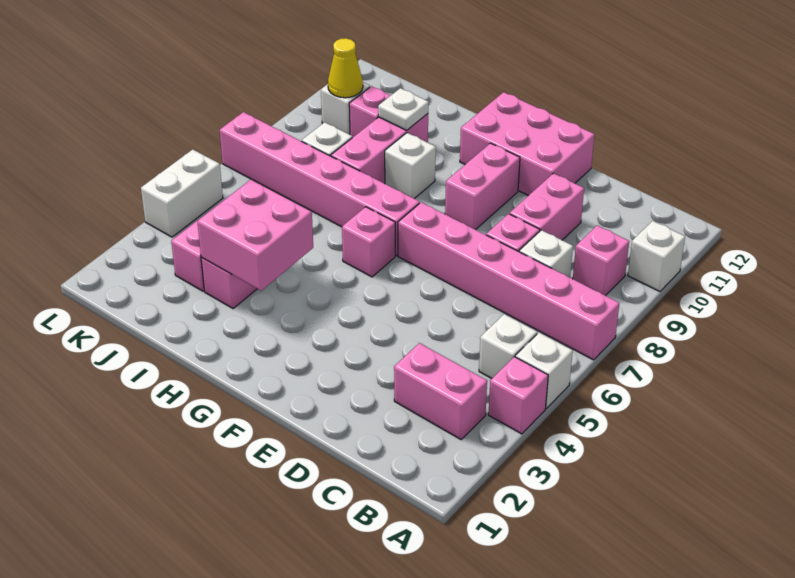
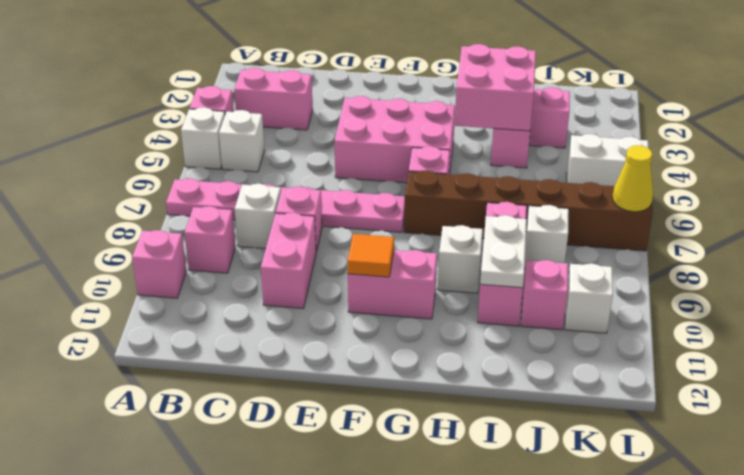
pink brick A7:F7 level 1 -> pink plate A7:F7 level 1
white brick A10 level 1 -> pink brick A10 level 1
pink brick E11:G12 level 1 -> pink brick E4:G5 level 1
pink brick F9:F10 level 1 -> pink brick F10:G10 level 1
none -> orange tile F10 level 2
pink brick G7:L7 level 1 -> brown brick G7:L7 level 1
white plate I10 level 2 -> white plate I9:I10 level 2
yellow cone K10 level 2 -> yellow cone L7 level 2
white brick L4:L5 level 1 -> white brick K5:L5 level 1

